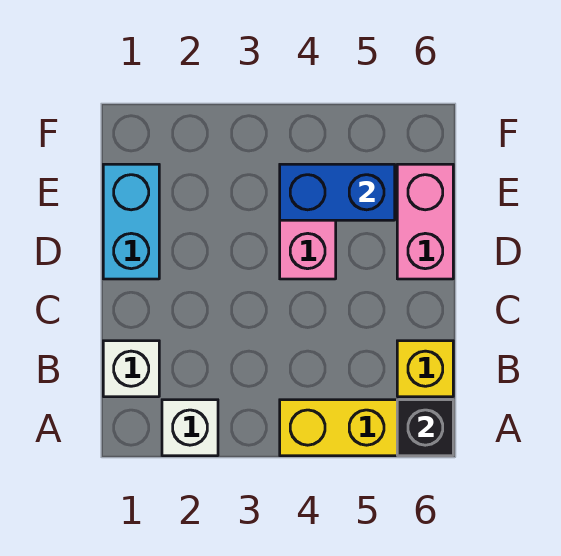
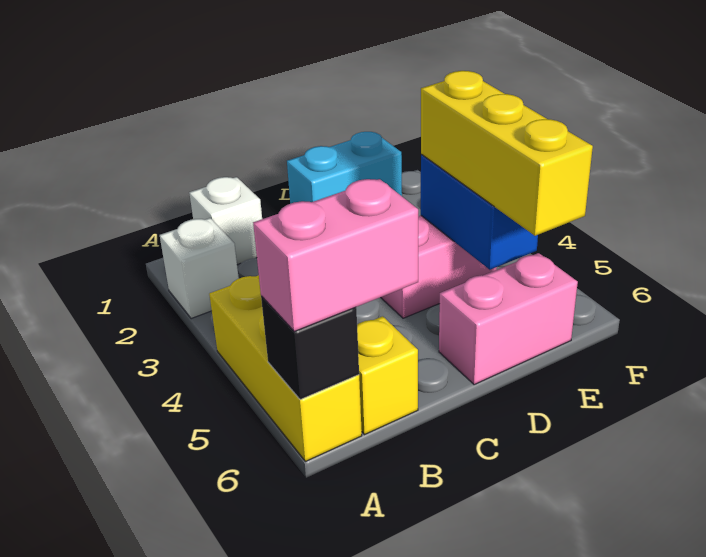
none -> pink brick A6:B6 level 3
none -> yellow brick E4:E6 level 3

